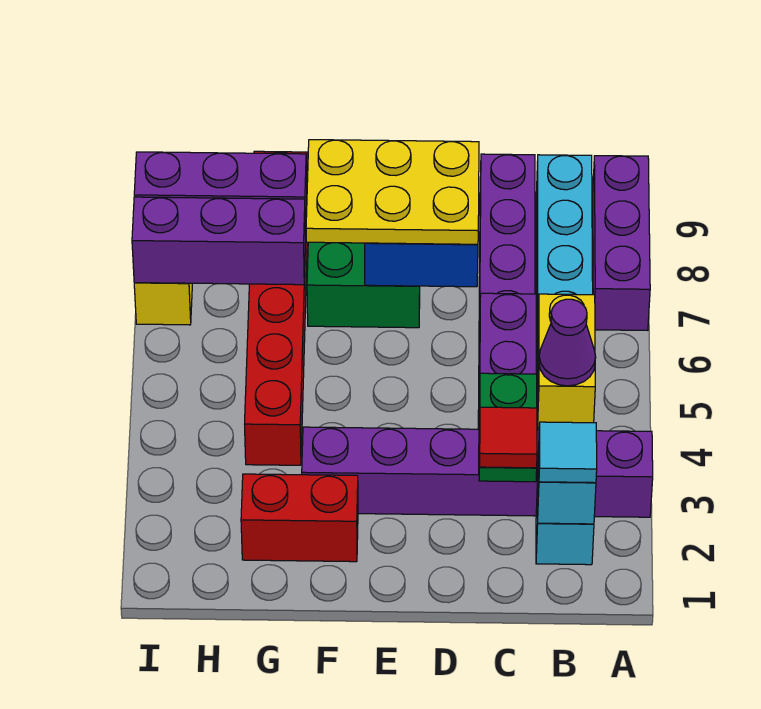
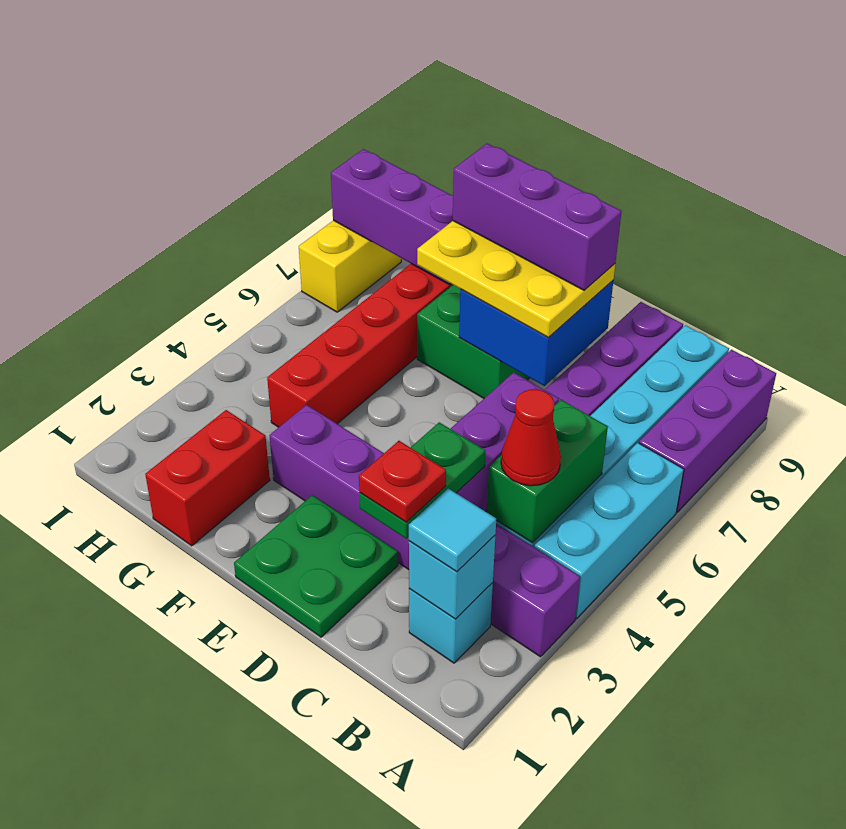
none -> cyan brick A4:A6 level 1
yellow brick B4:B5 level 2 -> green brick B4:B5 level 2
purple cone B4 level 3 -> red cone B4 level 3
red tile C2 level 4 -> red plate C2 level 4
none -> green plate D1:E2 level 1
red brick F2:G2 level 1 -> red brick G1:G2 level 1
purple brick G7:I7 level 2 -> purple brick D8:F8 level 4

